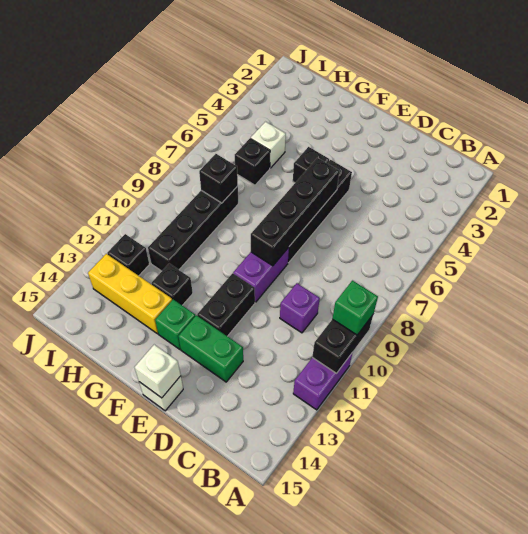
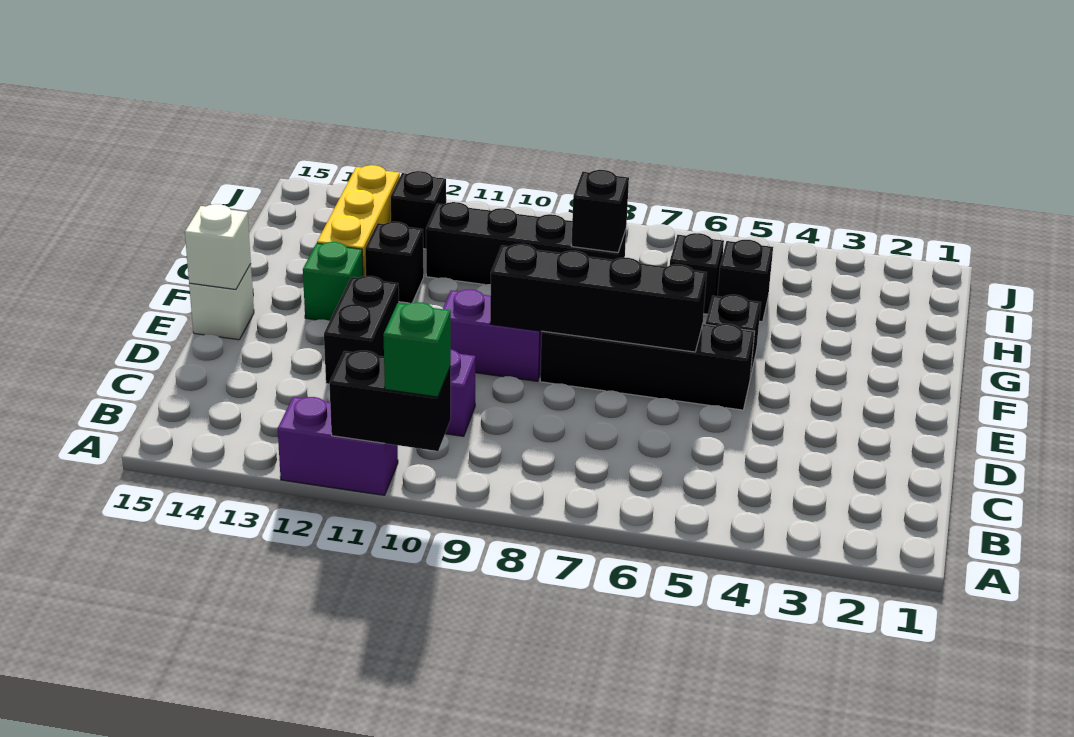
green brick D13:E13 level 1 -> none
black brick E11:E12 level 1 -> black brick D12:E12 level 1
white brick H5 level 1 -> black brick H5 level 1

